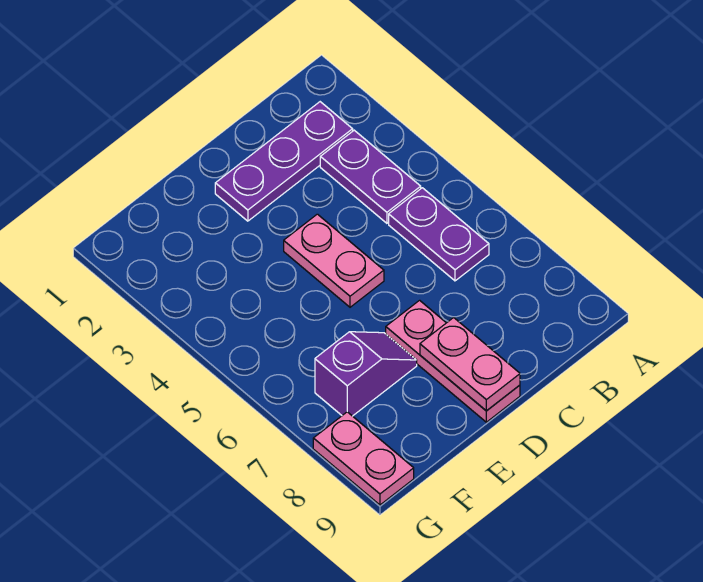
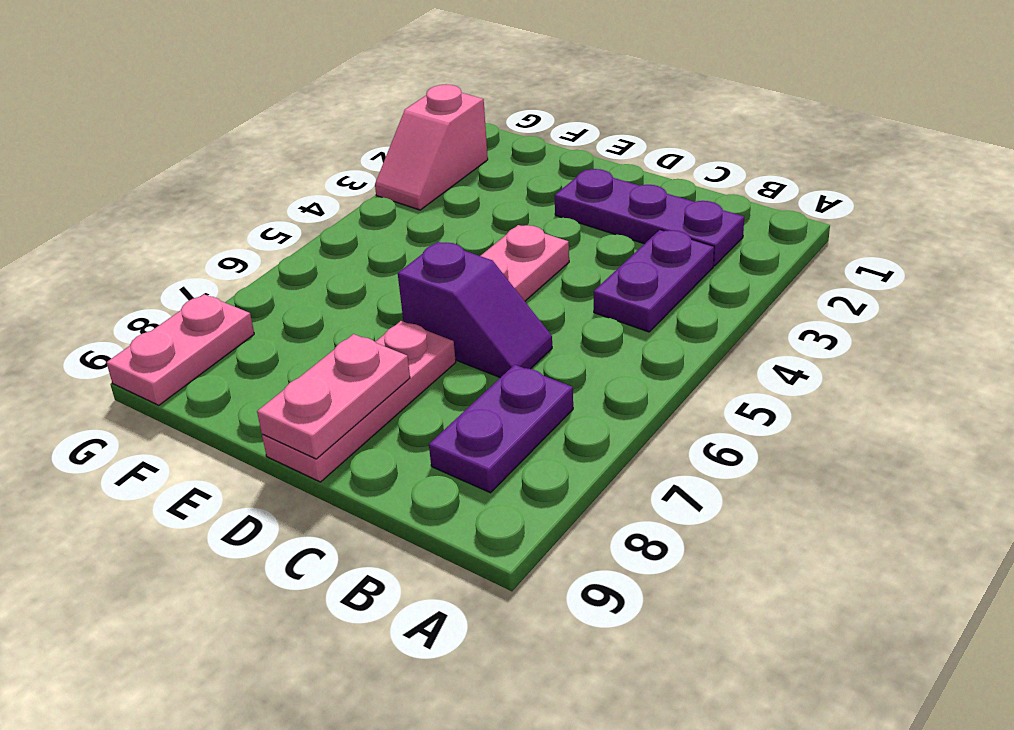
purple plate B5:B6 level 1 -> purple plate B7:B8 level 1
purple slope E7:F7 level 1 top F -> purple slope C6:D6 level 1 top D
none -> pink slope G2:G3 level 1 top 2

